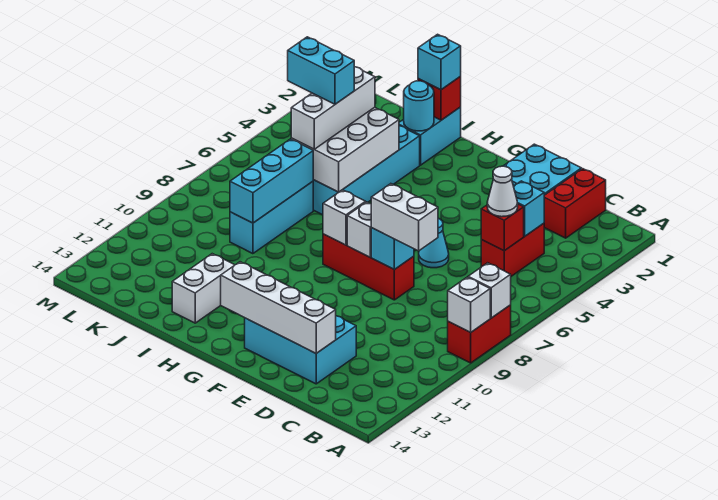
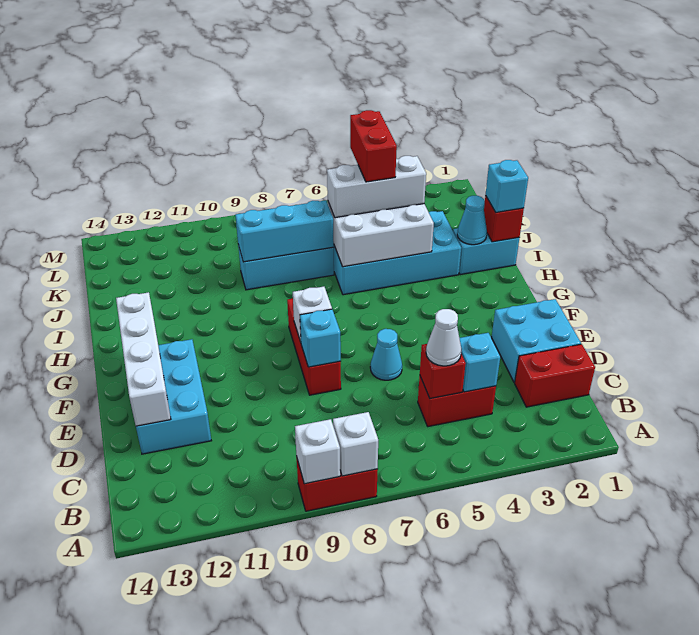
white brick D8:E8 level 3 -> none
white brick G8 level 2 -> none
cyan round brick I2 level 2 -> cyan cone I2 level 2
white brick I12:I13 level 1 -> none
cyan brick J5:K5 level 4 -> red brick J5:K5 level 4

